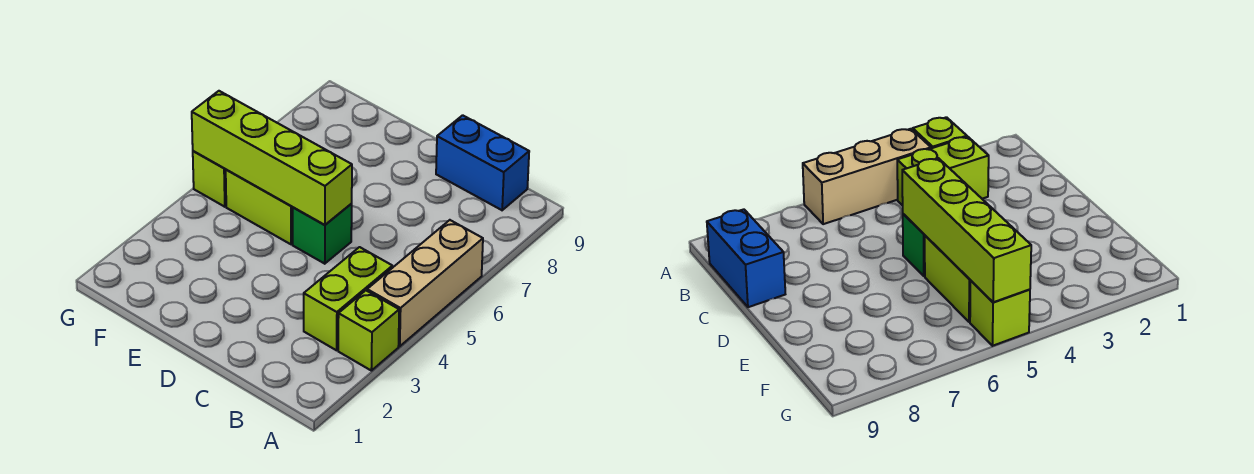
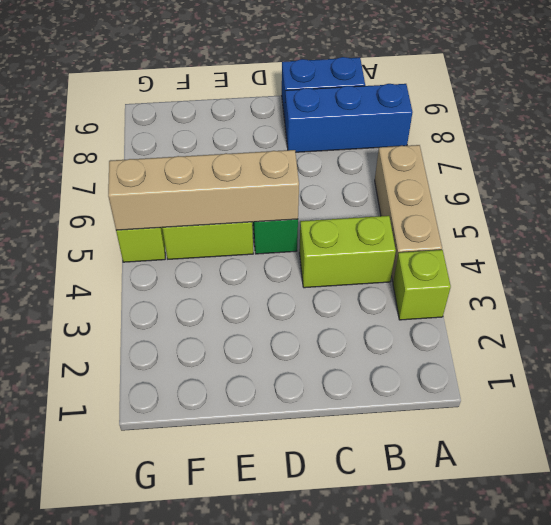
none -> blue brick A8:C8 level 1
lime brick B3:B4 level 1 -> lime brick B4:C4 level 1
lime brick D5:G5 level 2 -> tan brick D5:G5 level 2

